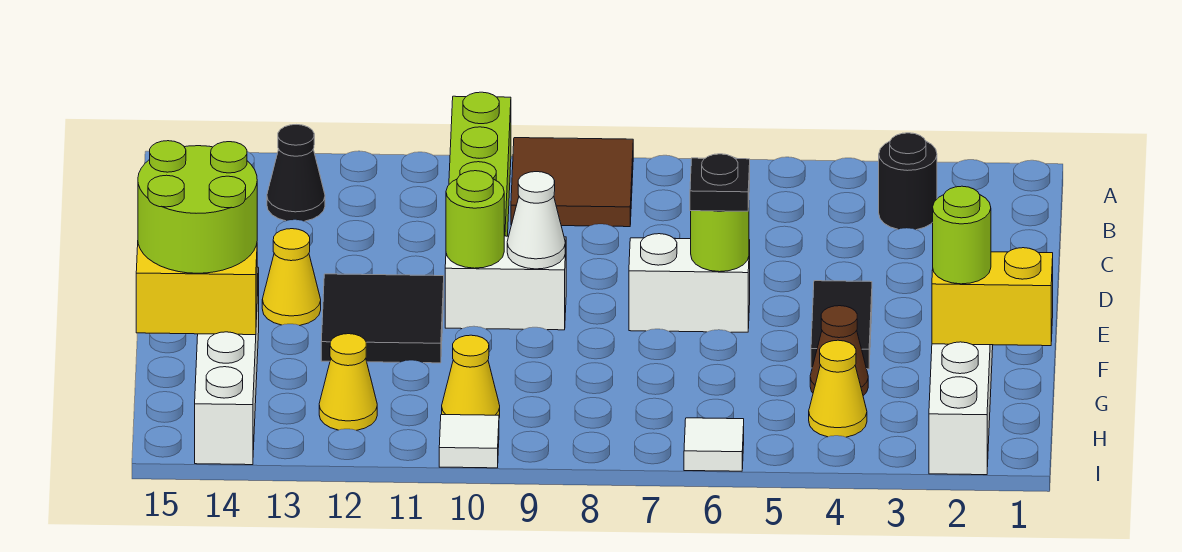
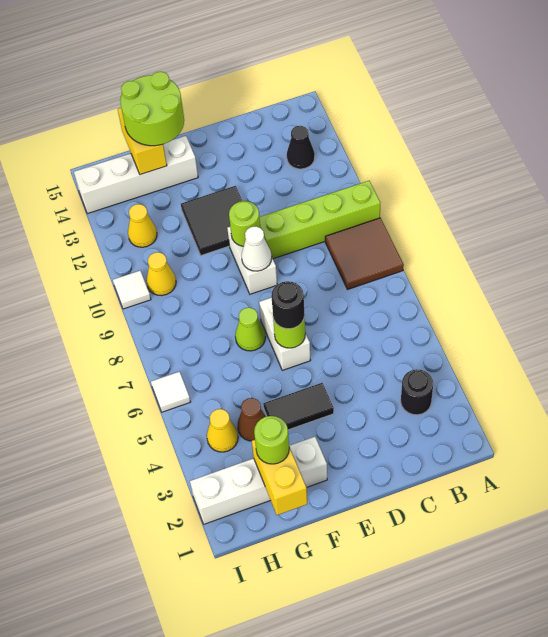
black plate E6 level 3 -> black round brick E6 level 3
yellow cone E13 level 1 -> none
none -> lime cone F7 level 1

